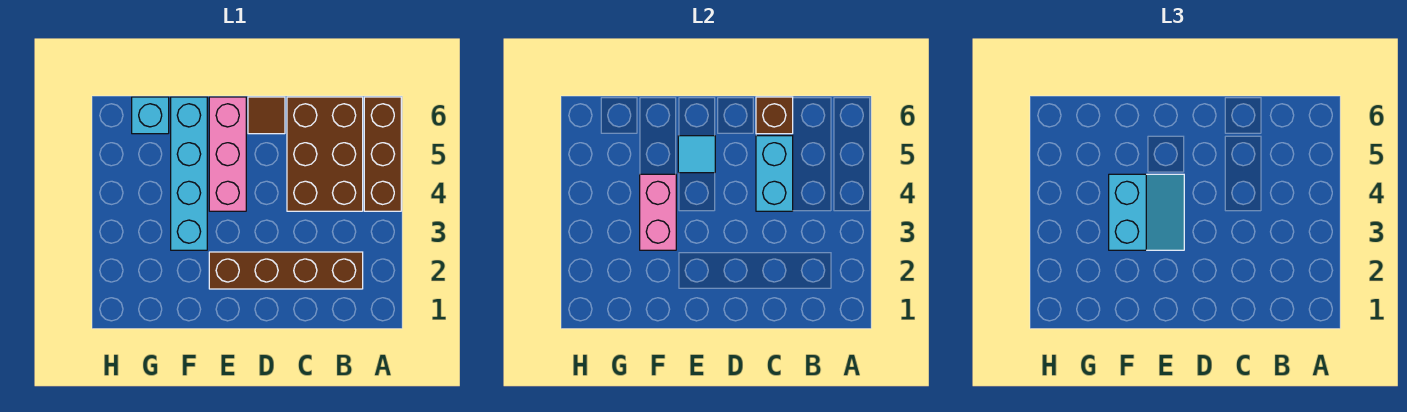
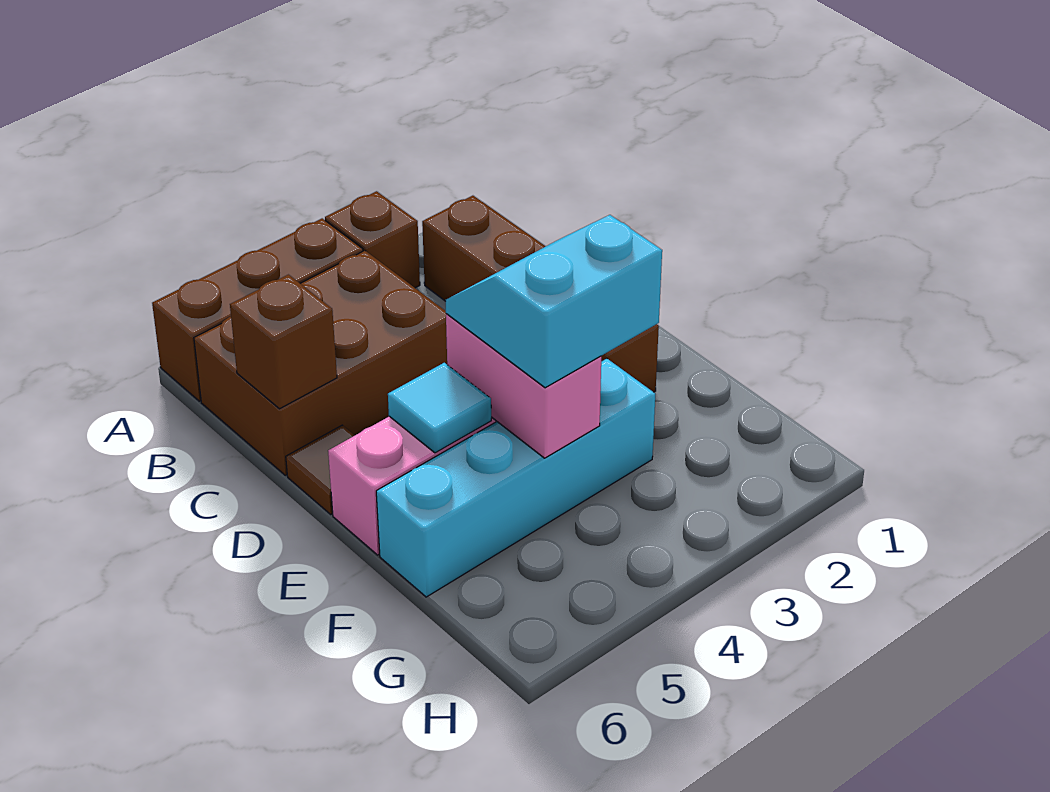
none -> brown brick A3 level 1
cyan brick C4:C5 level 2 -> none
pink brick F3:F4 level 2 -> pink brick E4:F4 level 2
cyan brick G6 level 1 -> none

